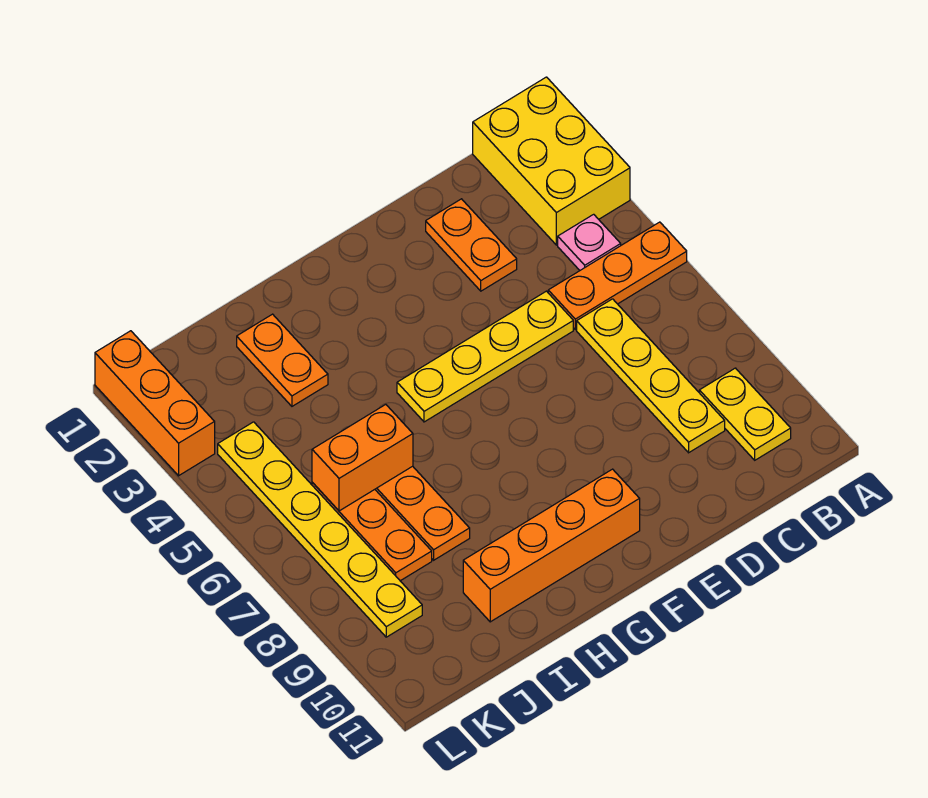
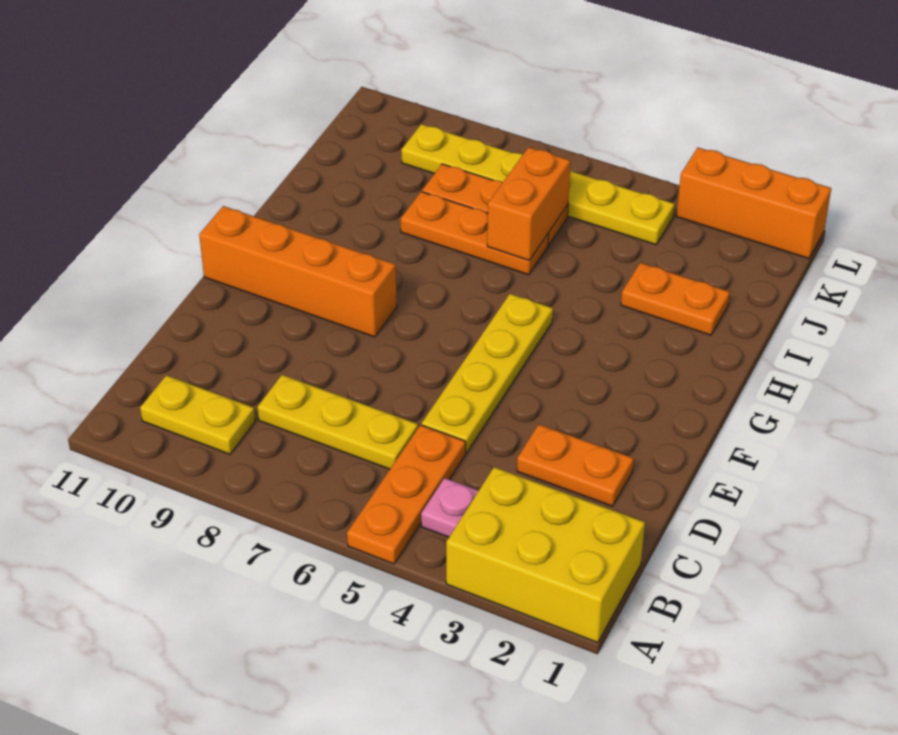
yellow plate C6:C9 level 1 -> yellow plate C6:C8 level 1
orange brick F10:I10 level 1 -> orange brick F8:F11 level 1

